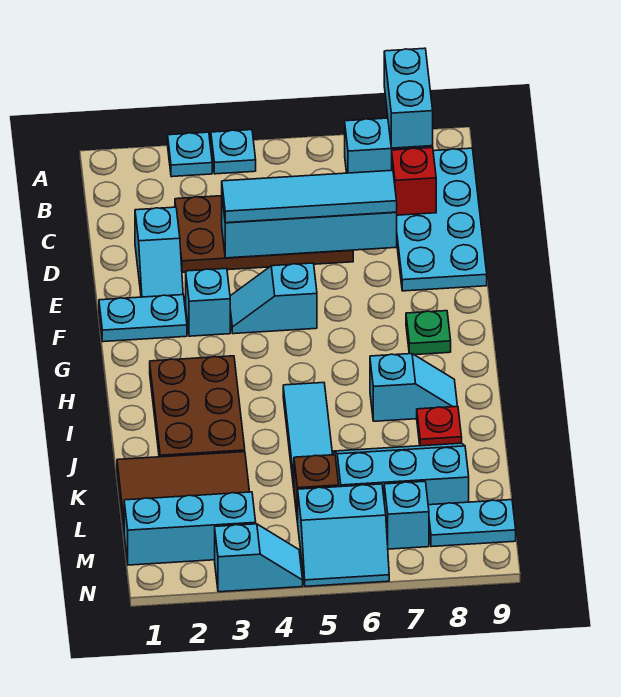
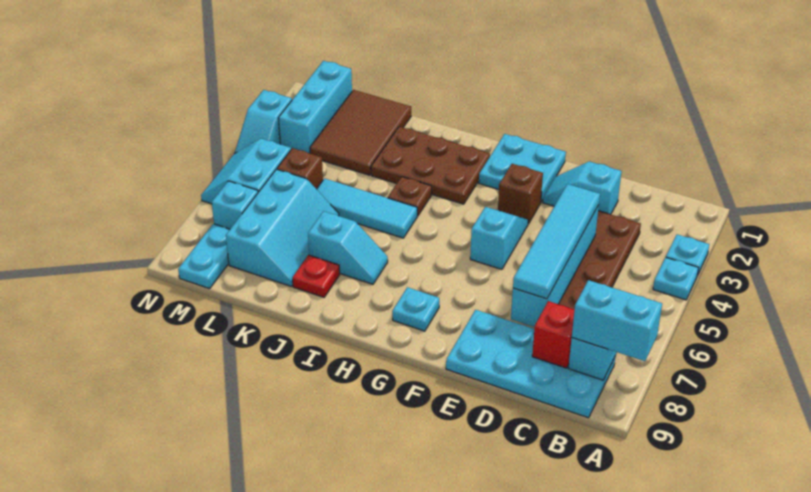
cyan plate F1:F2 level 1 -> cyan plate F1:G2 level 1
cyan brick F3 level 1 -> brown brick F3 level 1
green plate G8 level 1 -> cyan plate G8 level 1
none -> brown plate I4 level 1
cyan slope I7:I8 level 1 top 7 -> cyan slope I7:J7 level 1 top J

